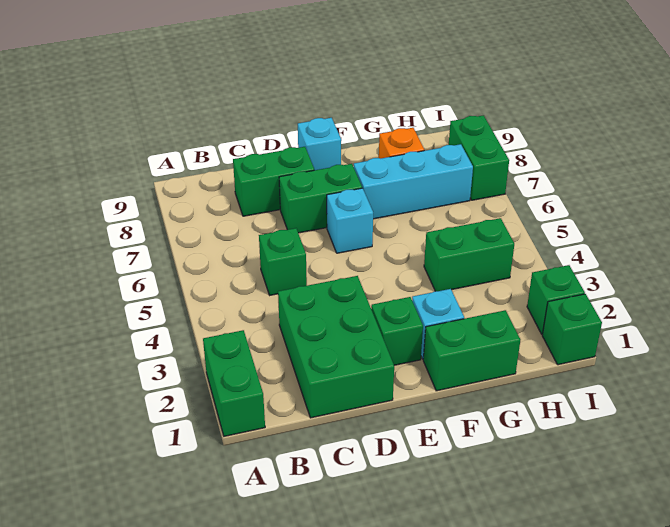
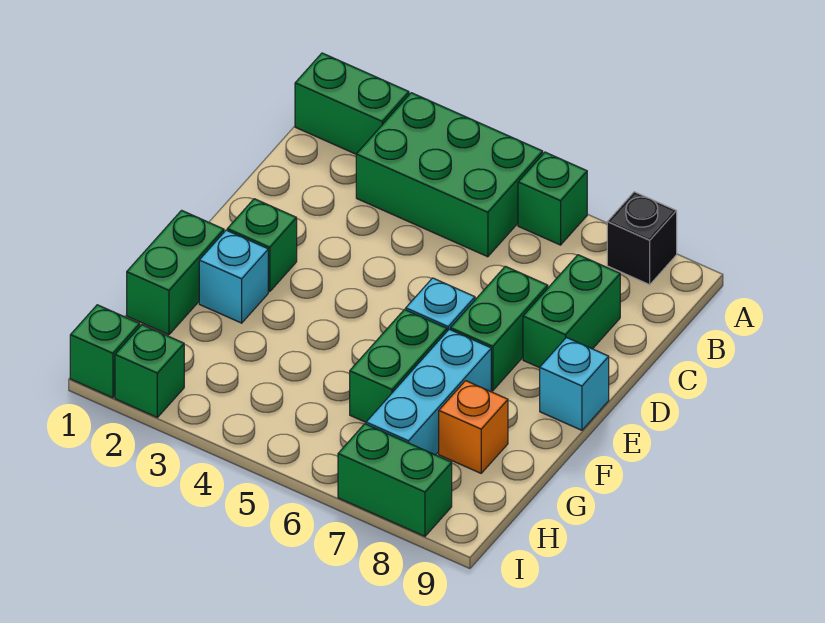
none -> black brick A8 level 1
green brick C1:D3 level 1 -> green brick A3:B5 level 1
green brick C5 level 1 -> green brick A6 level 1
green brick G4:H4 level 1 -> green brick F6:G6 level 1

